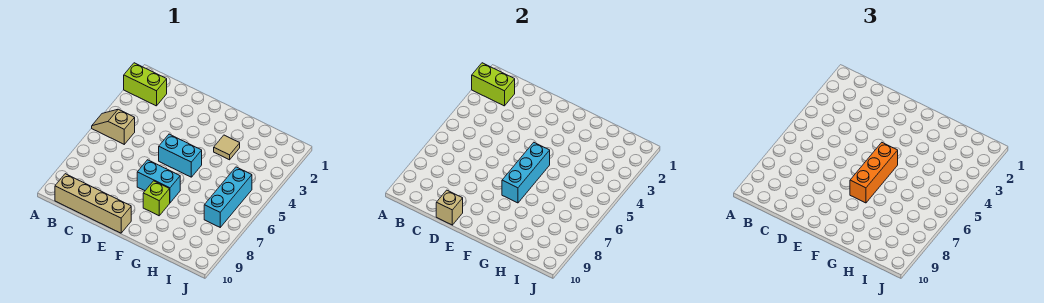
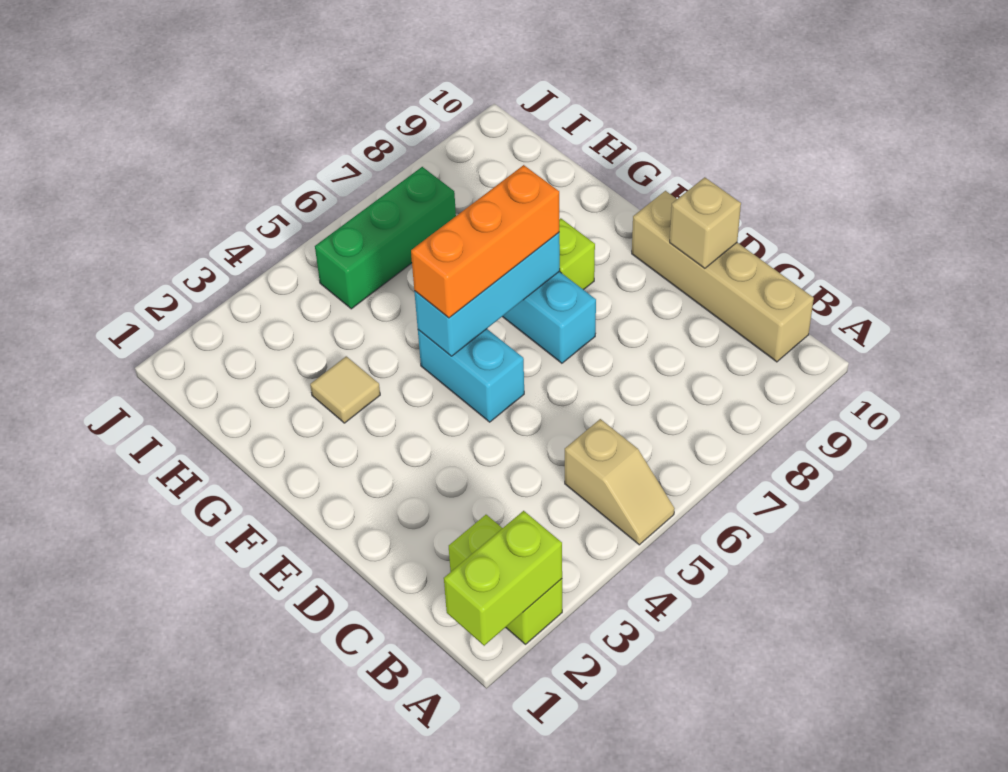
lime brick A2:B2 level 2 -> lime brick A1:A2 level 2
cyan brick I5:I7 level 1 -> green brick I5:I7 level 1

